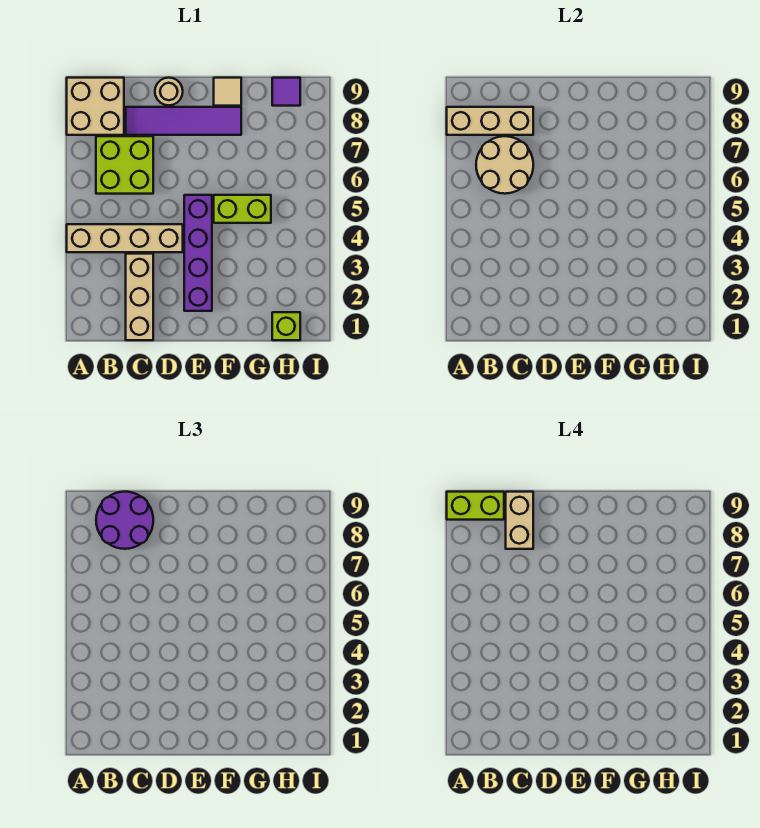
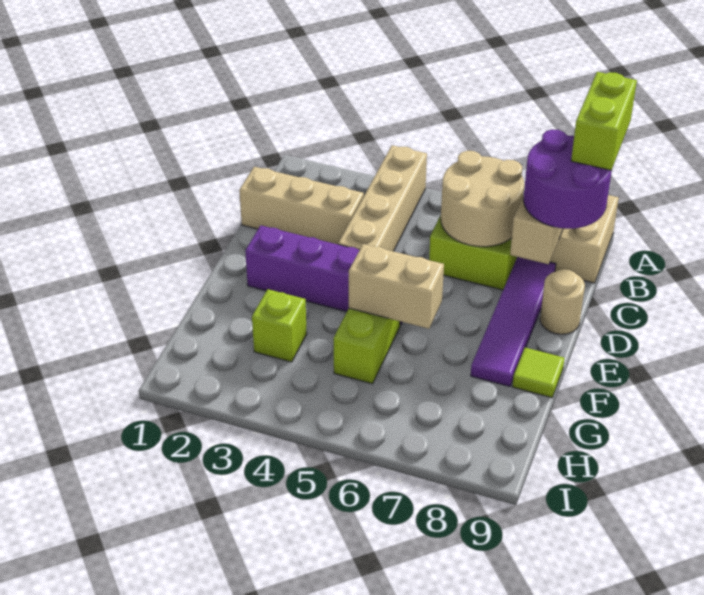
tan brick C8:C9 level 4 -> tan brick F5:F6 level 2
tan tile F9 level 1 -> lime tile F9 level 1
lime brick H1 level 1 -> lime brick G3 level 1
purple tile H9 level 1 -> none

